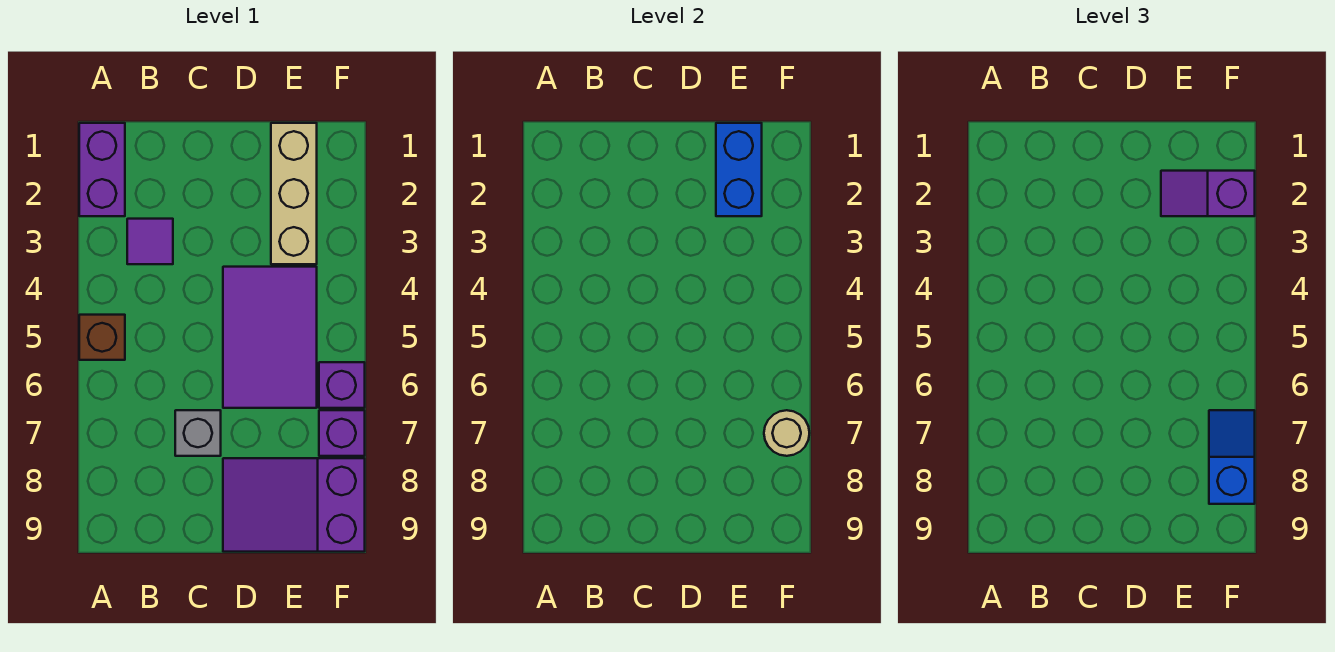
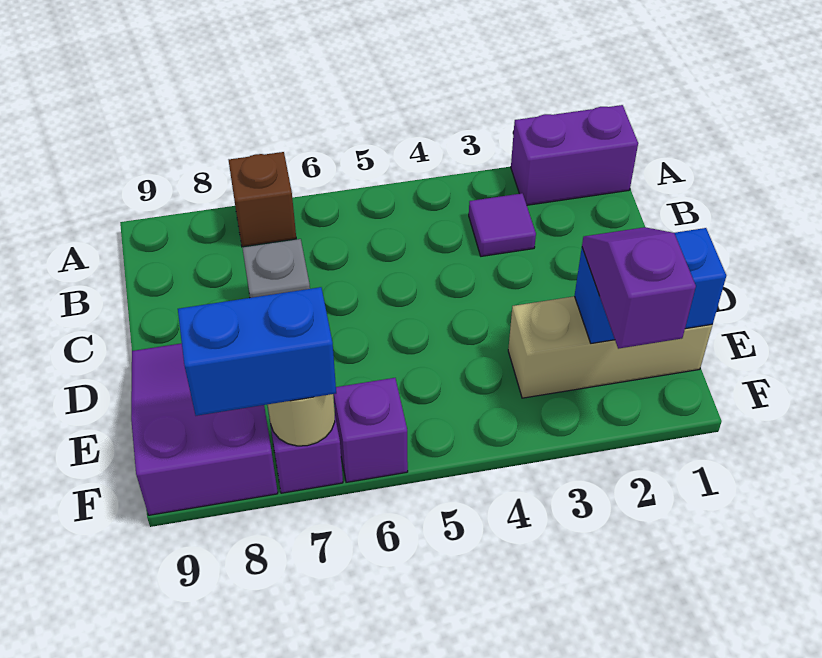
brown brick A5 level 1 -> brown brick A7 level 1
purple tile D4:E6 level 1 -> none
blue slope F7:F8 level 3 top 8 -> blue brick F7:F8 level 3

